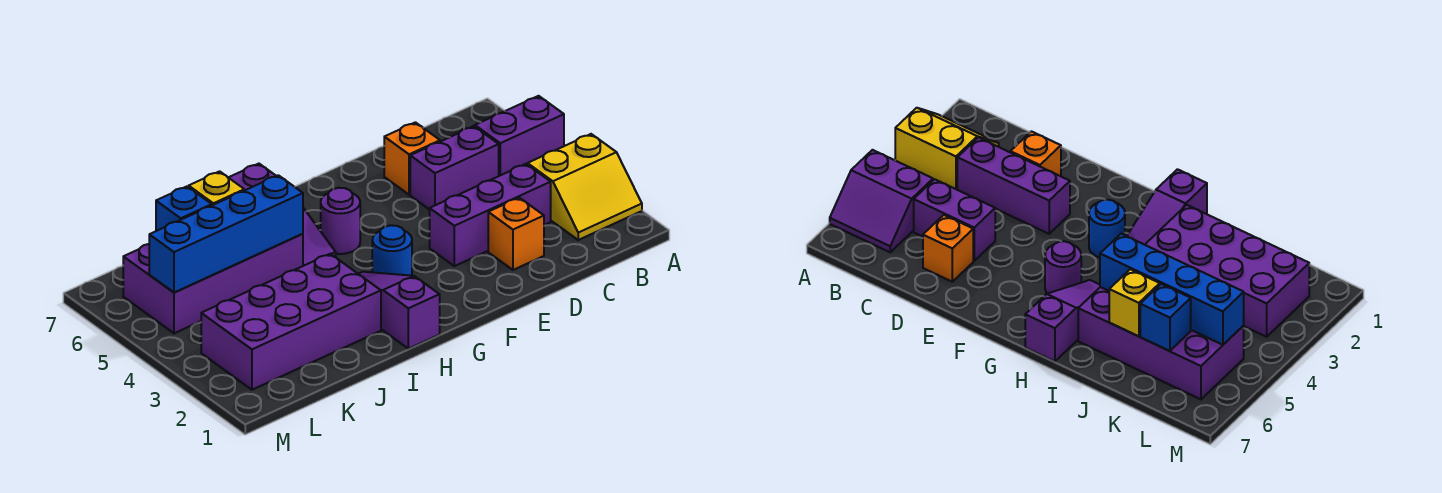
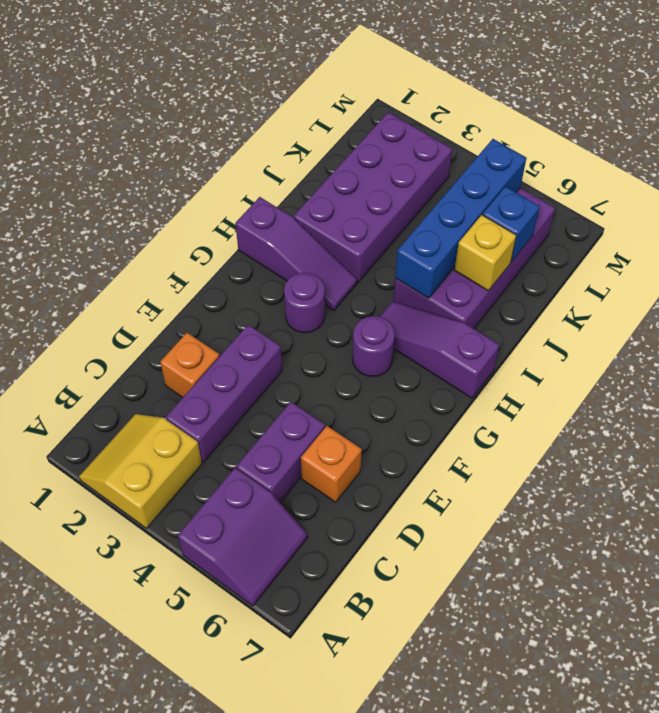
blue round brick G3 level 1 -> purple round brick G3 level 1

